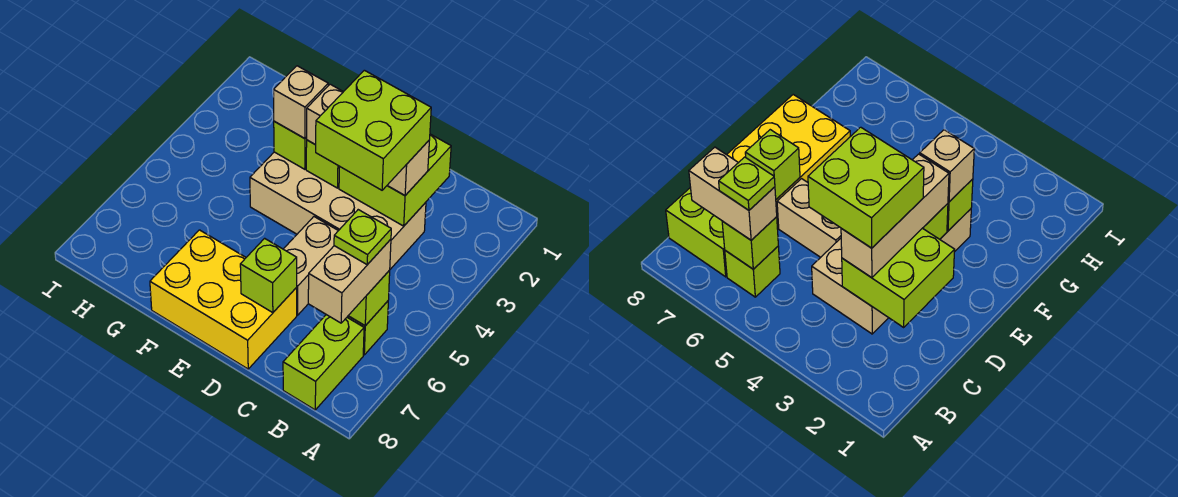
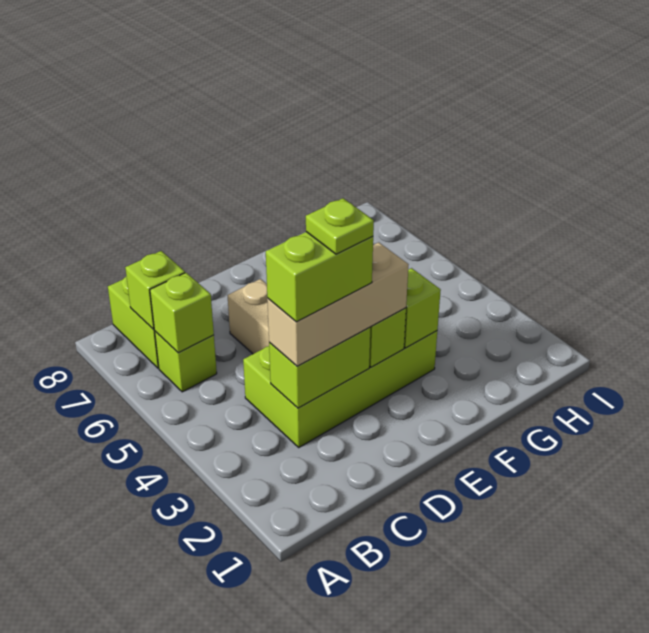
tan brick B6:B7 level 3 -> none
lime plate B6 level 4 -> lime plate D3 level 5
lime brick C2:D3 level 2 -> lime brick C3:D3 level 2
tan brick C3:F4 level 1 -> lime brick C3:F4 level 1
lime brick C3:D4 level 4 -> lime brick C3:D3 level 4
yellow brick D7:F8 level 1 -> none
lime brick D7 level 2 -> lime brick B7 level 2
tan brick F3 level 3 -> none

